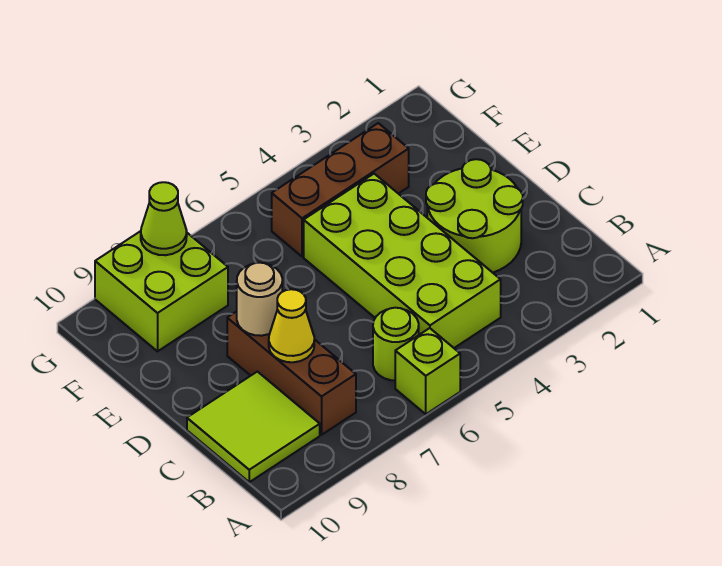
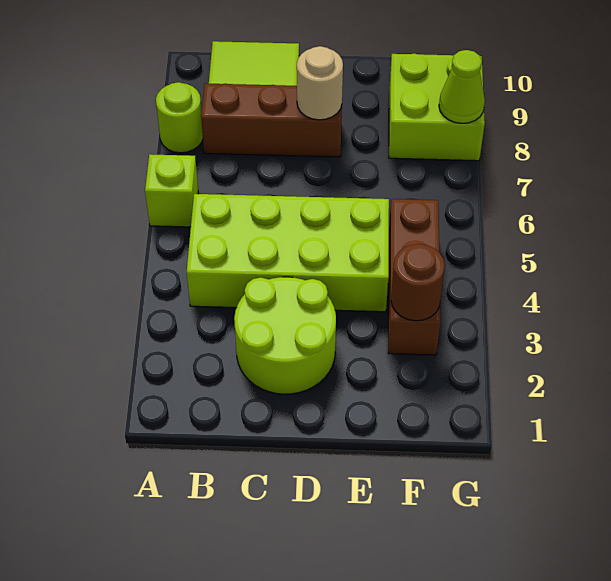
lime round brick B6 level 1 -> lime round brick A8 level 1
yellow cone C8 level 2 -> none
none -> brown round brick F3 level 2

